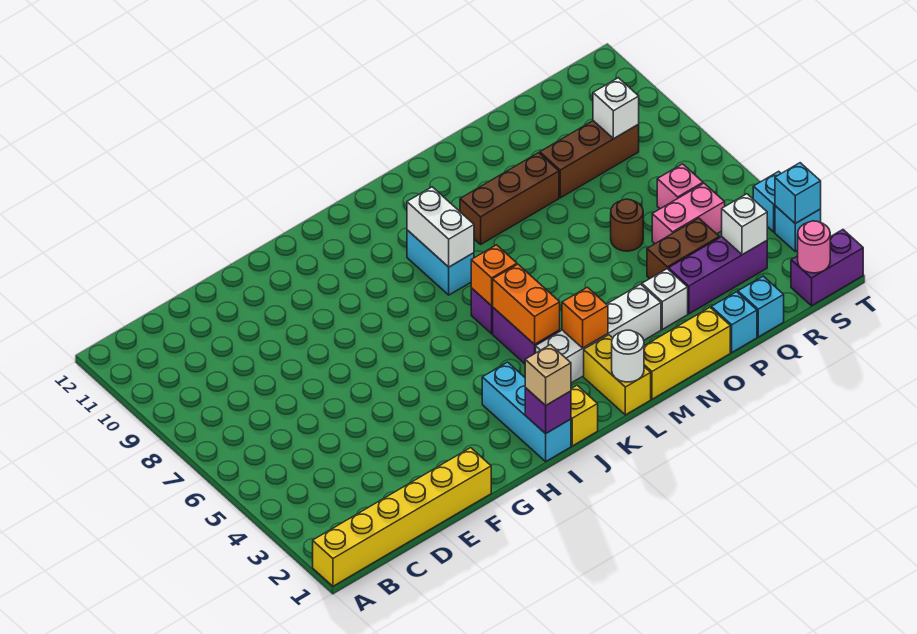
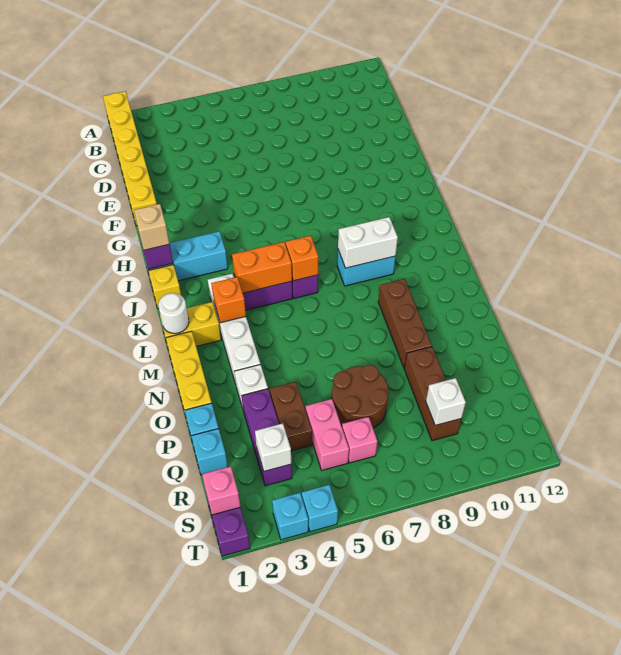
brown round brick P6 level 1 -> brown round brick P6:Q7 level 1
pink round brick S1 level 2 -> pink brick S1 level 2
cyan brick T3 level 2 -> none

